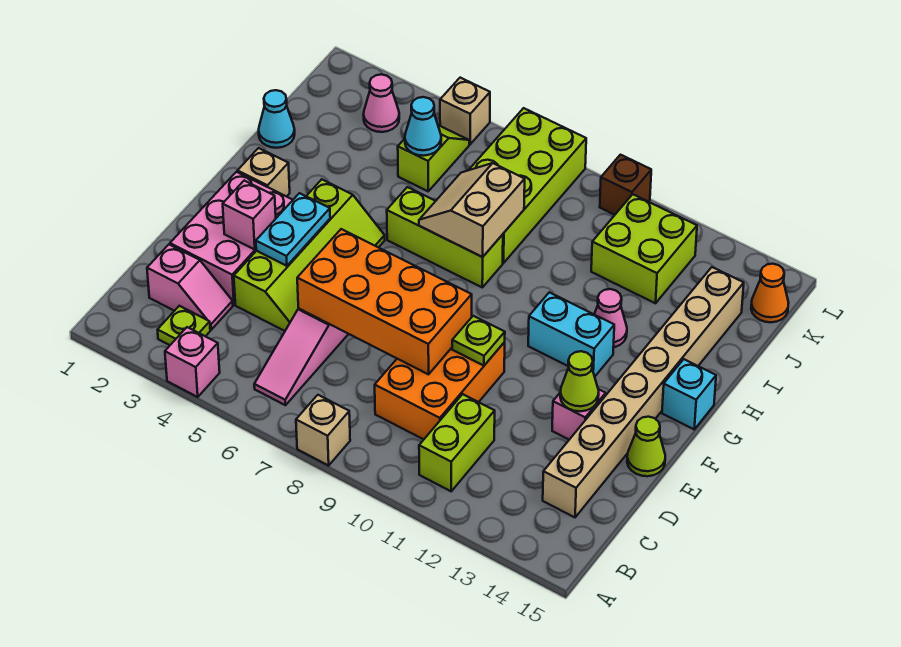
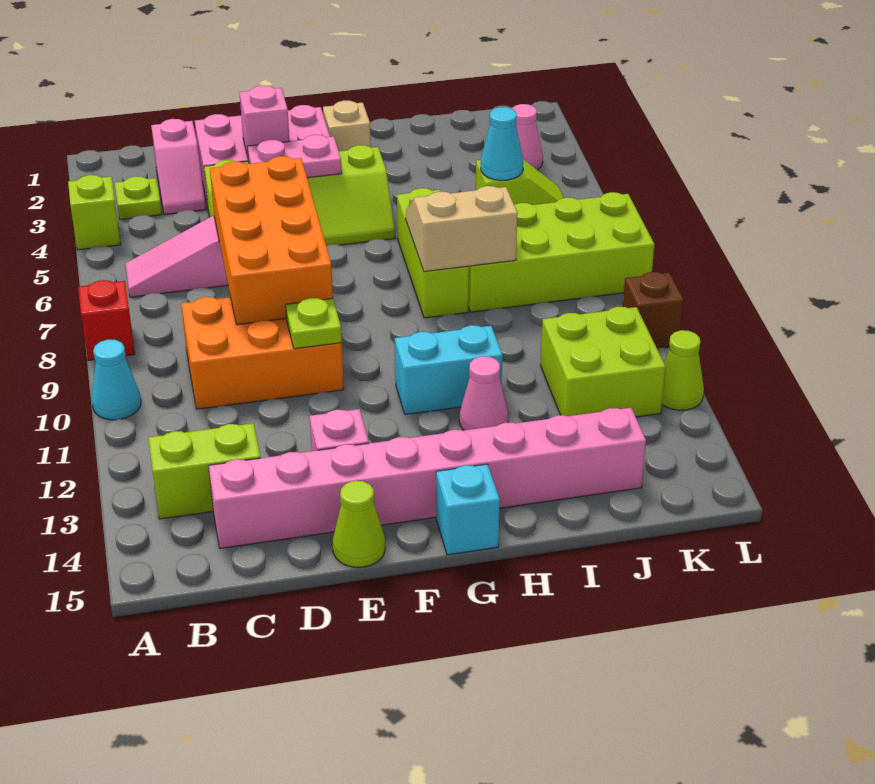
pink brick A4 level 1 -> lime brick A4 level 1
tan brick A8 level 1 -> red brick A8 level 1
lime brick B11:C11 level 1 -> lime brick B13:C13 level 1
tan brick C14:J14 level 1 -> pink brick C14:J14 level 1
cyan plate E4:F4 level 2 -> pink plate E4:F4 level 2
lime cone E13 level 2 -> lime cone L12 level 1
cyan brick G11:G12 level 1 -> cyan brick G11:H11 level 1
cyan cone I1 level 1 -> cyan cone A10 level 1
orange cone K15 level 1 -> none
tan brick L5 level 1 -> none

